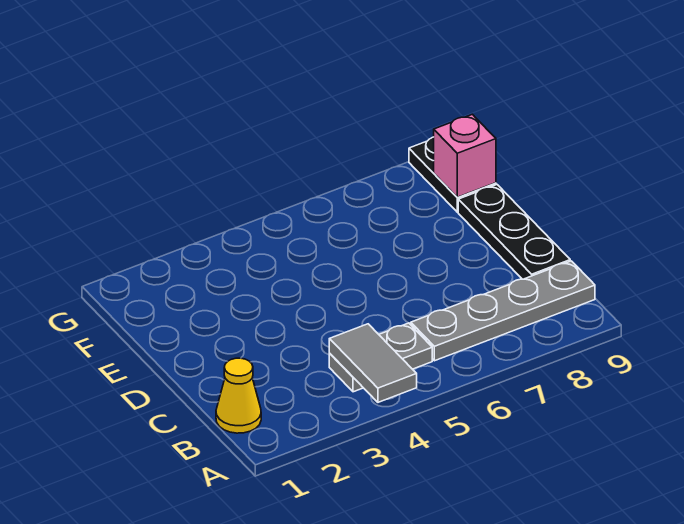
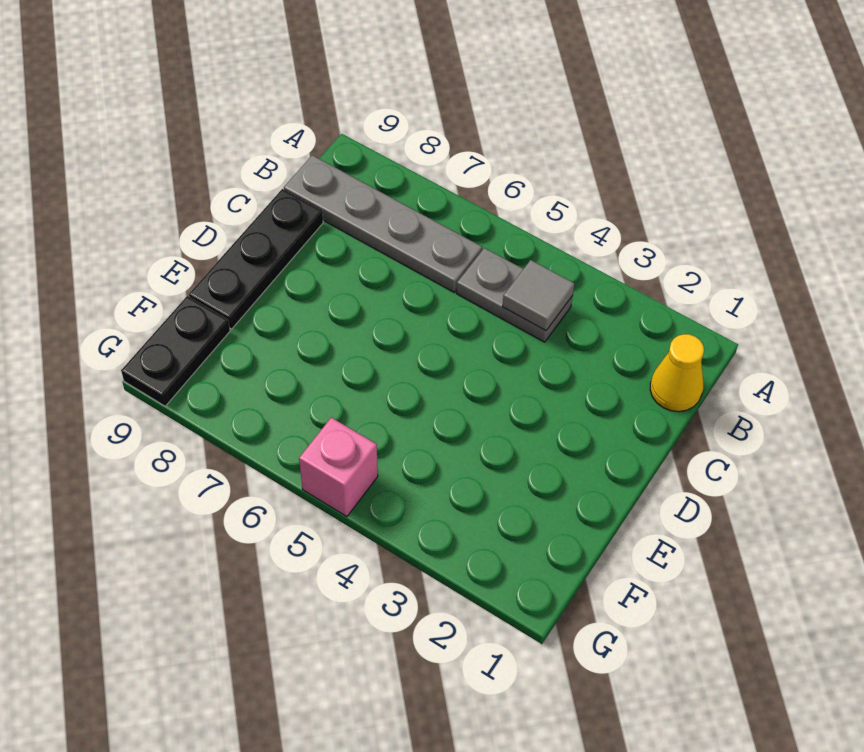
grey tile A4:B4 level 2 -> grey tile B4 level 2
pink brick F9 level 2 -> pink brick G5 level 1

